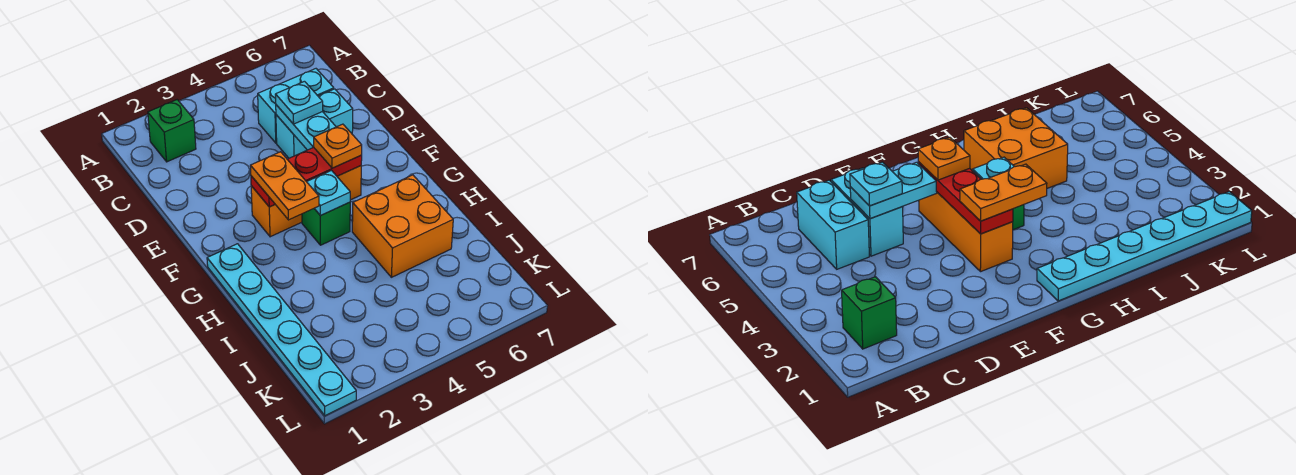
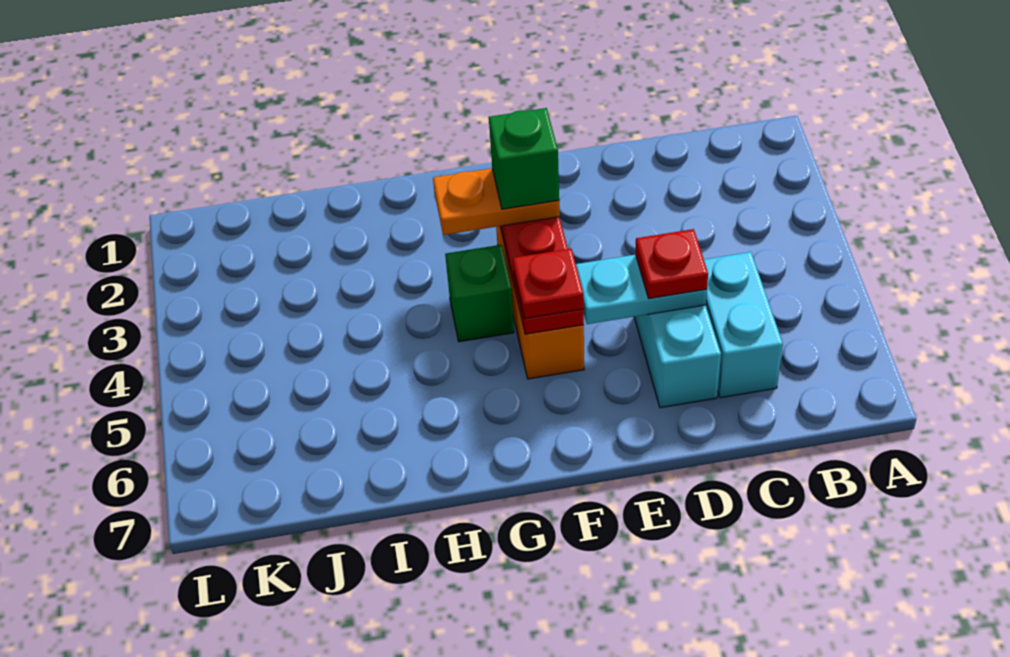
green brick B2 level 1 -> green brick F3 level 4
cyan plate D5 level 3 -> red plate D5 level 3
orange plate F5 level 3 -> red plate F5 level 3
cyan plate G1:L1 level 1 -> none
cyan plate G4 level 2 -> none
orange brick H5:I6 level 1 -> none

